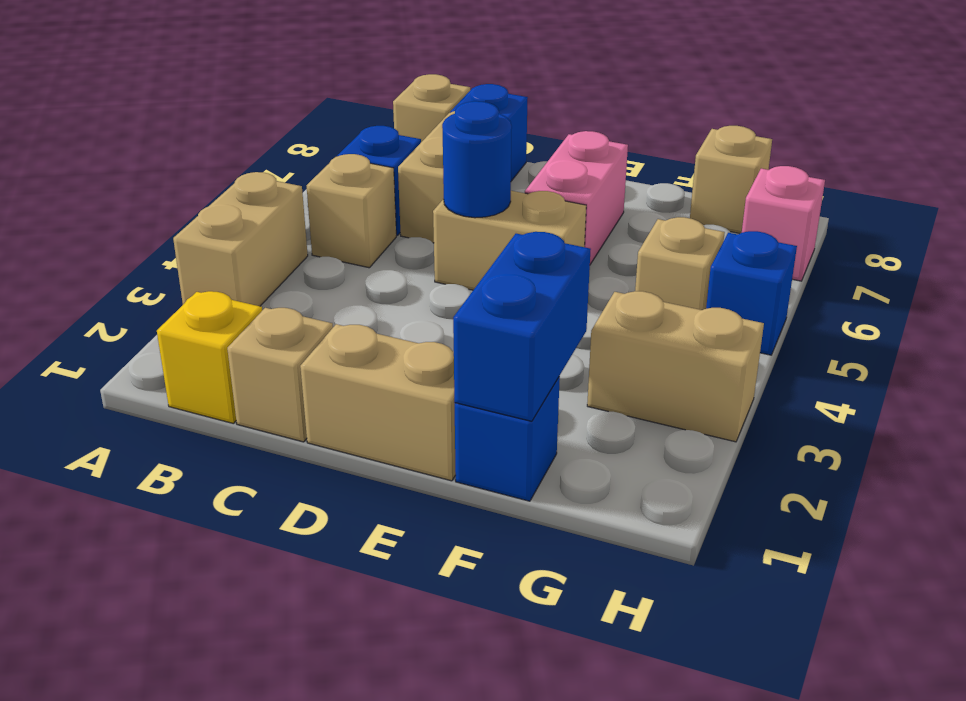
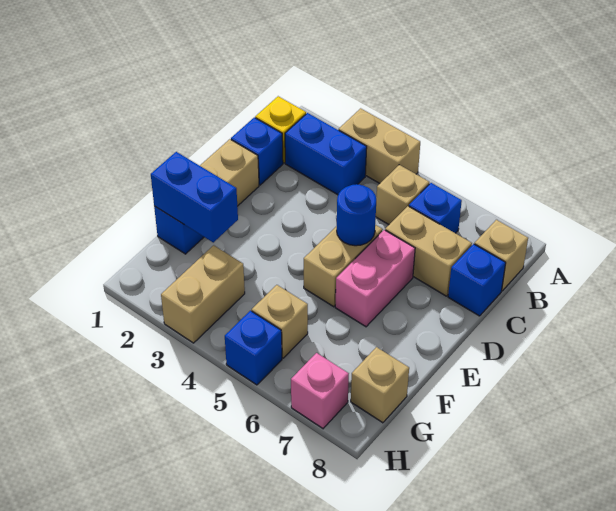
none -> blue brick B2:B3 level 1
tan brick C1 level 1 -> blue brick C1 level 1
pink brick E6:E7 level 1 -> pink brick D6:E6 level 1

